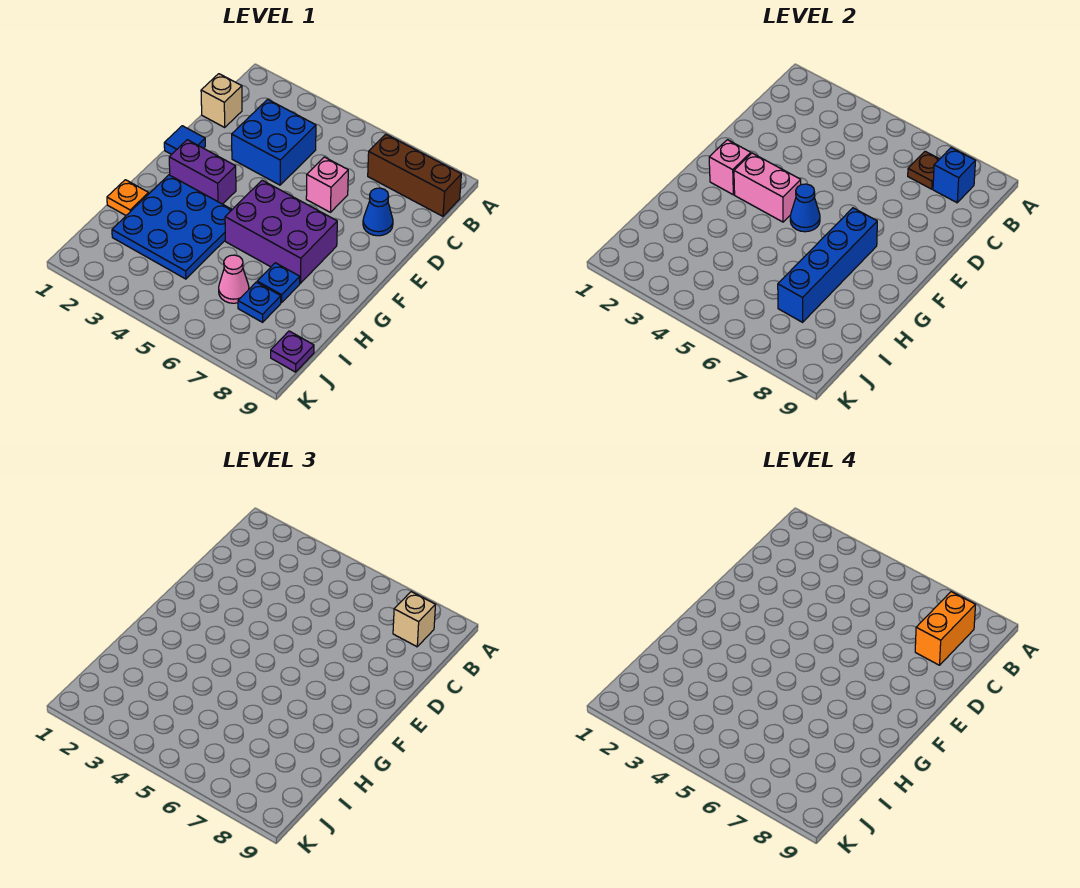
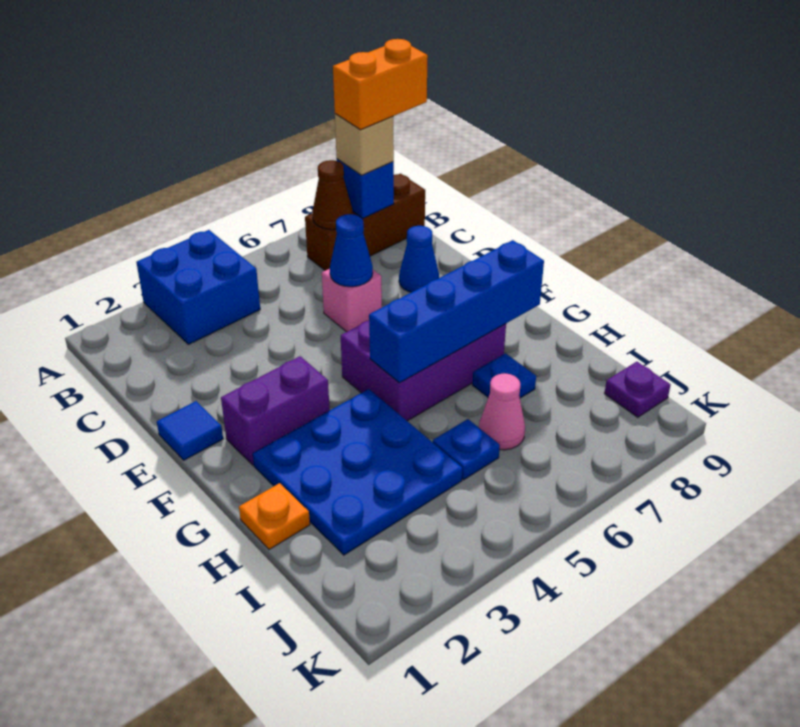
brown plate B7 level 2 -> brown cone B7 level 2
orange brick B8:C8 level 4 -> orange brick B8:B9 level 4
tan brick C1 level 1 -> none
blue brick C3:D4 level 1 -> blue brick A3:B4 level 1
pink brick F2 level 2 -> none
pink brick F3:F4 level 2 -> none
blue cone F5 level 2 -> blue cone D6 level 2
blue brick F7:I7 level 2 -> blue brick G5:G8 level 2
blue plate I7 level 1 -> blue plate I5 level 1

